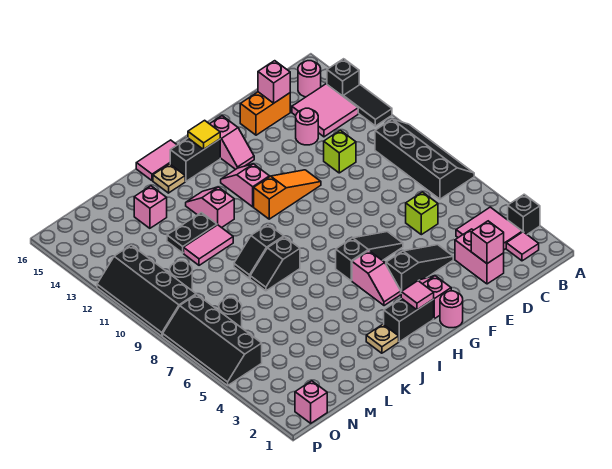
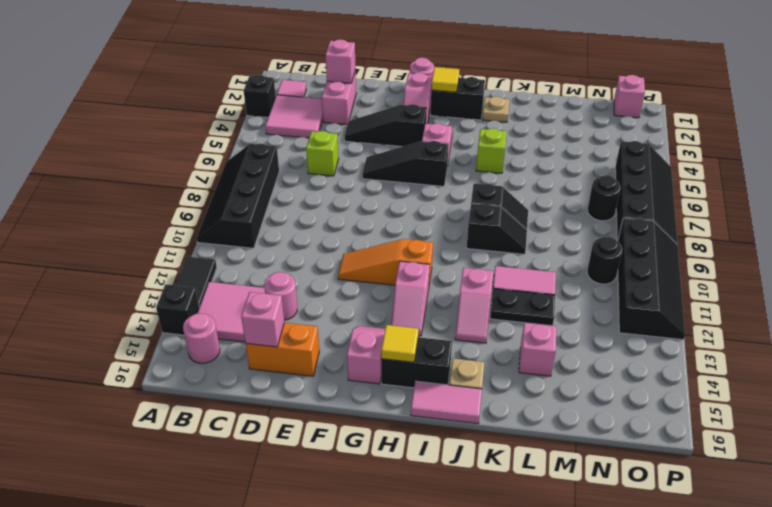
lime brick D11 level 1 -> lime brick J5 level 1
pink tile H2 level 2 -> yellow tile H2 level 2

